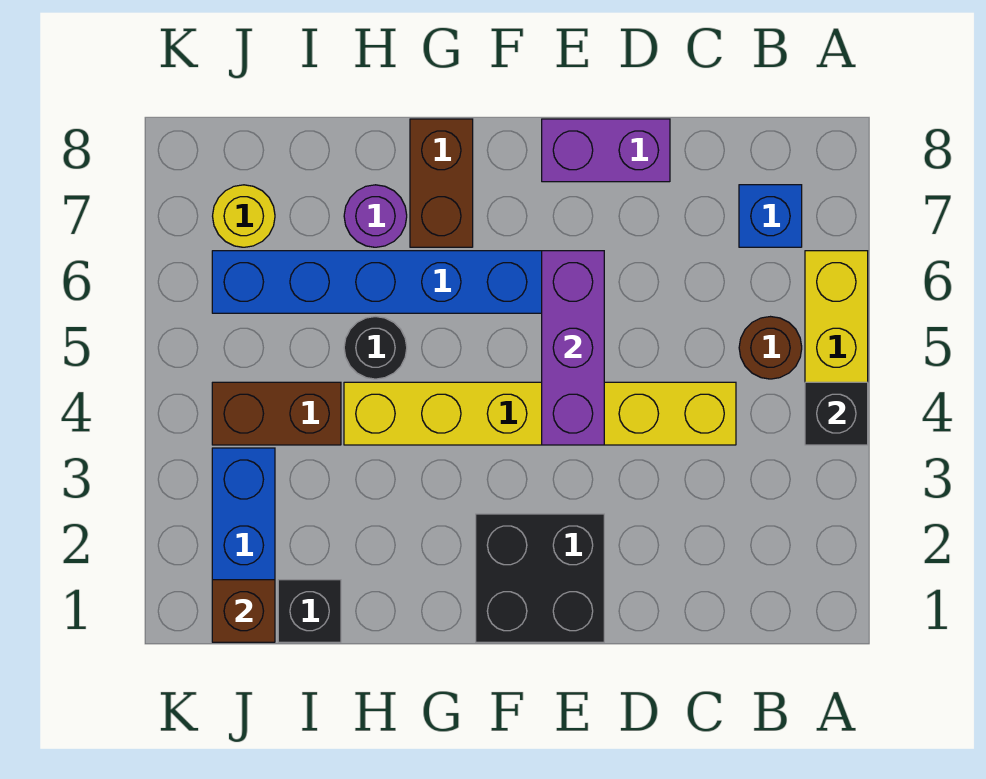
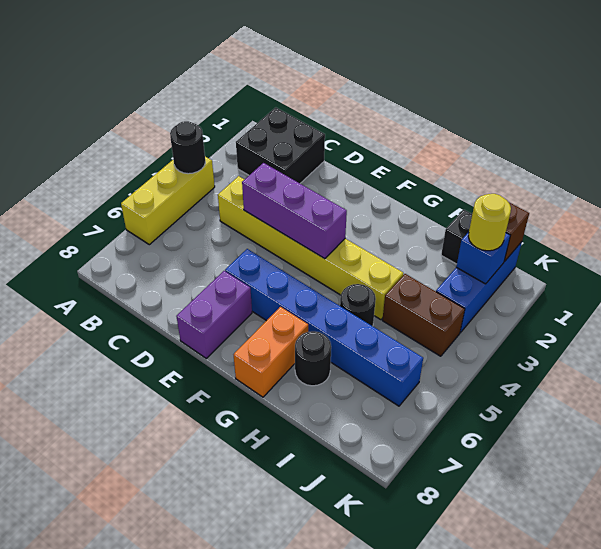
black brick A4 level 2 -> black round brick A4 level 2
brown round brick B5 level 1 -> none
blue brick B7 level 1 -> blue brick J2 level 2
purple brick D8:E8 level 1 -> purple brick E7:E8 level 1
black brick E1:F2 level 1 -> black brick B1:C2 level 1
purple brick E4:E6 level 2 -> purple brick D4:F4 level 2
brown brick G7:G8 level 1 -> orange brick G7:G8 level 1
purple round brick H7 level 1 -> black round brick H7 level 1
yellow round brick J7 level 1 -> yellow round brick J2 level 3

